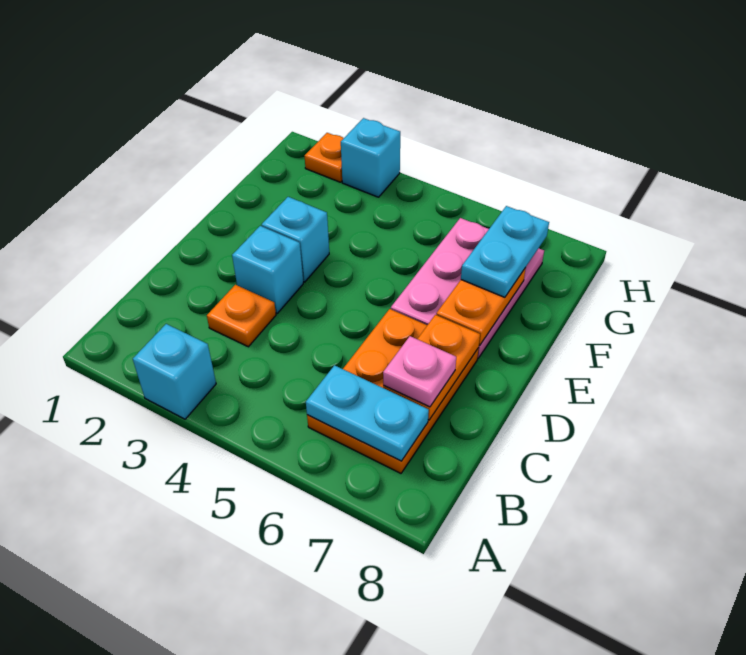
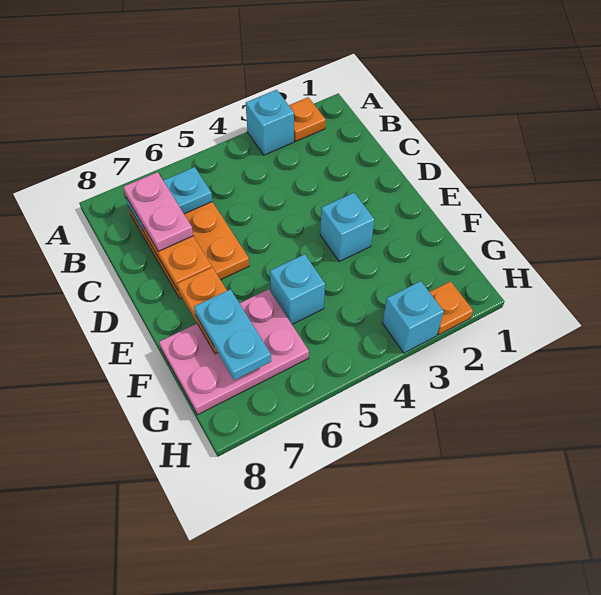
orange plate C3 level 1 -> orange plate A2 level 1
pink plate C7 level 3 -> pink plate B7:C7 level 3
cyan brick D3 level 1 -> cyan brick F5 level 1
pink plate E6:G7 level 1 -> pink plate F6:G8 level 1

